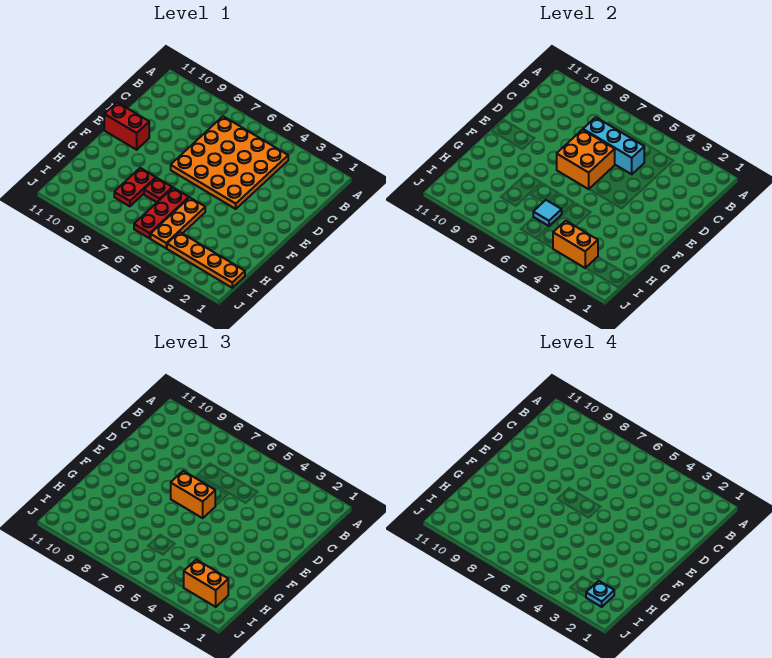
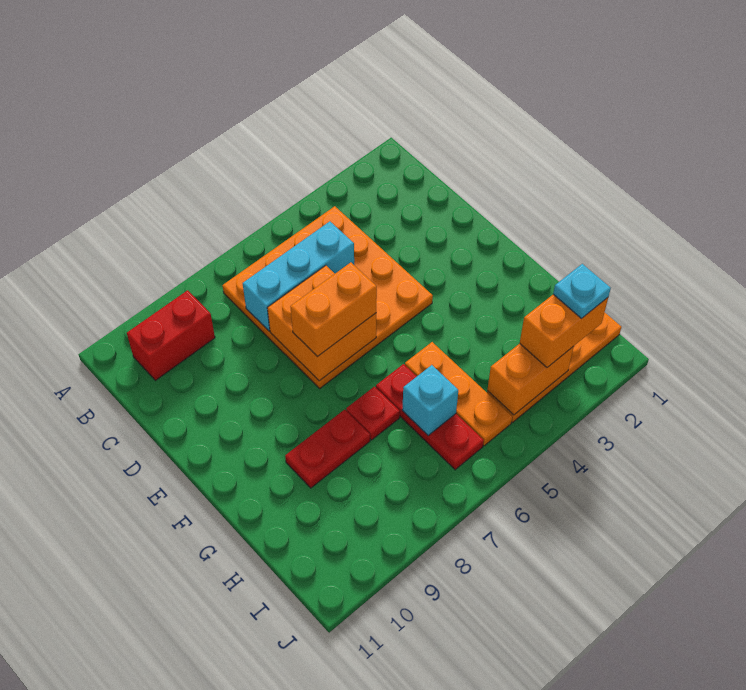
red brick E10:E11 level 1 -> red brick B9:B10 level 1
red plate G8:H8 level 1 -> red plate G8:G9 level 1
cyan tile H6 level 2 -> cyan brick H6 level 2

